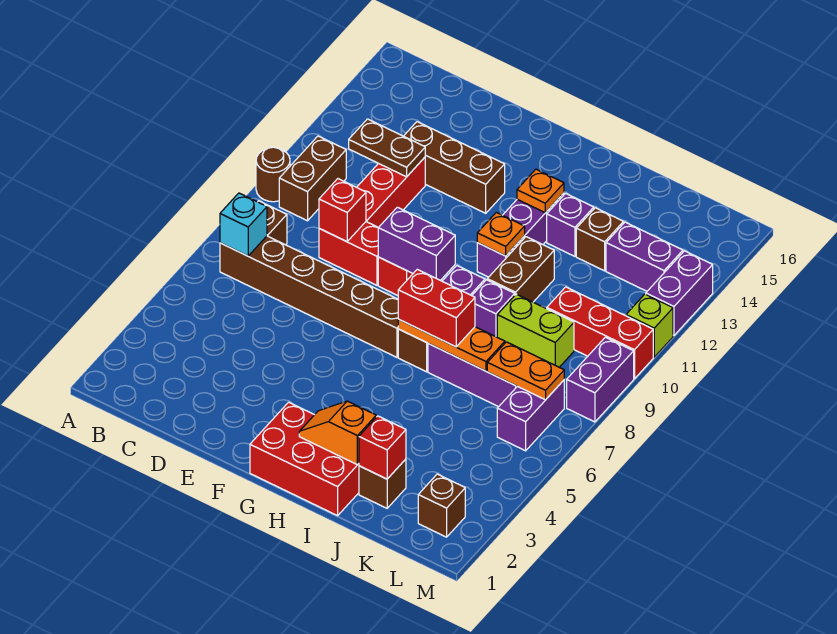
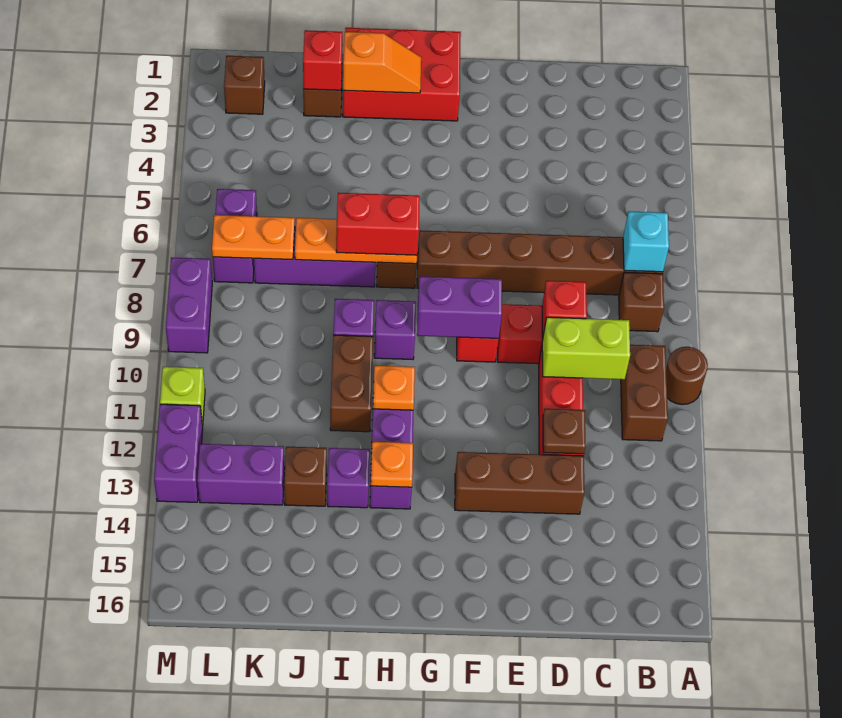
brown plate C12:D12 level 2 -> brown plate D12 level 2
lime brick J9:K9 level 1 -> lime brick C10:D10 level 2
red brick K10:M10 level 1 -> none

